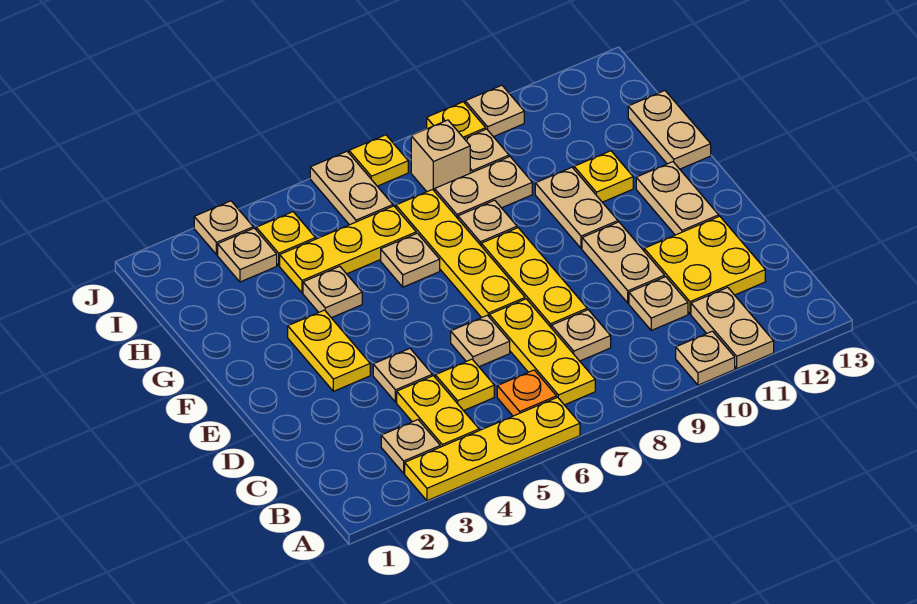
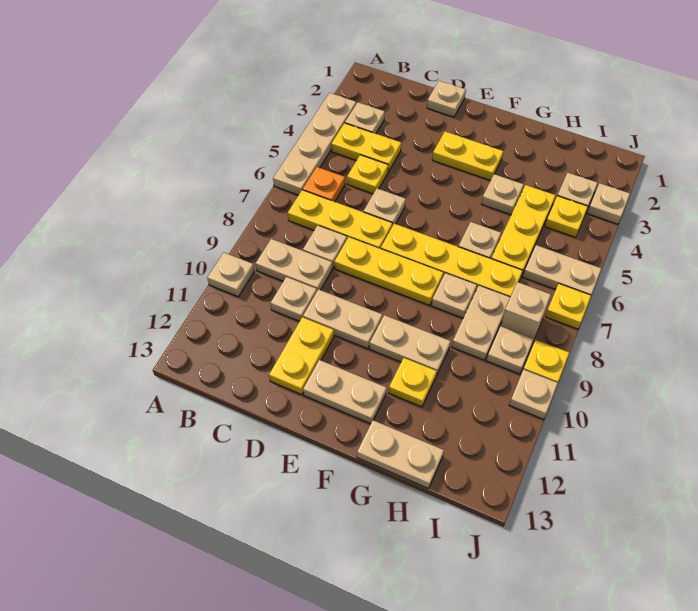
yellow plate A3:A6 level 1 -> tan plate A3:A6 level 1
tan plate A11:B11 level 1 -> tan plate B9:C9 level 1
yellow plate C11:D12 level 1 -> yellow plate D11:D12 level 1
tan plate D4 level 1 -> tan plate D1 level 1

